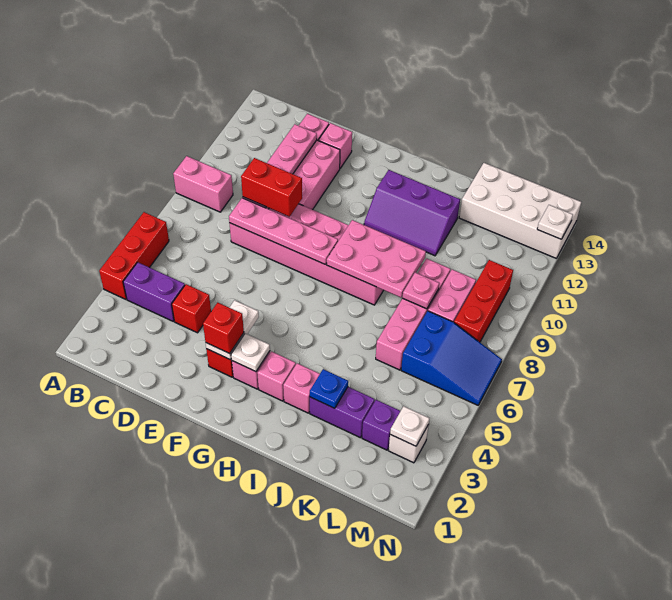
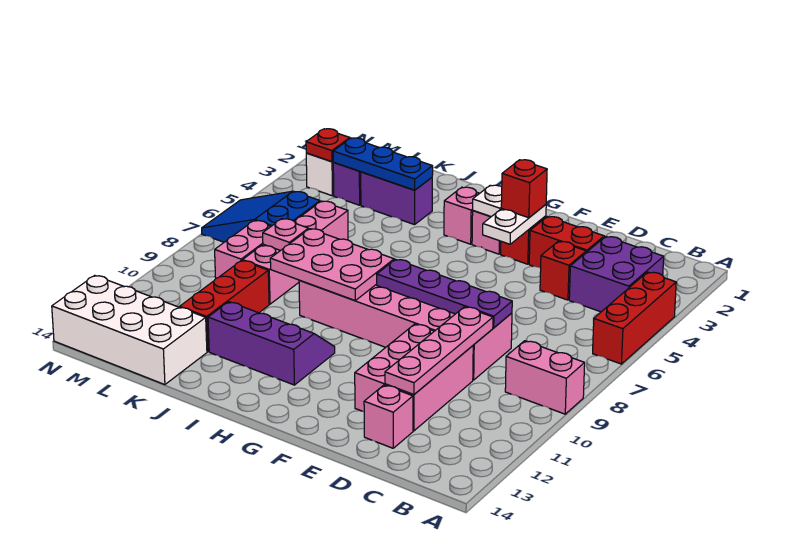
purple brick B4:C4 level 1 -> purple brick B3:C4 level 1
pink plate D8:G8 level 2 -> purple plate D8:G8 level 2
red brick D9:E9 level 3 -> red brick D3:E3 level 1
pink brick E13 level 1 -> none
pink brick I3 level 1 -> none
blue plate J3 level 2 -> blue plate J3:L3 level 2
white plate M3 level 2 -> red plate M3 level 2
red brick M8:M10 level 1 -> red brick K10:K12 level 1
white plate N13 level 2 -> none

